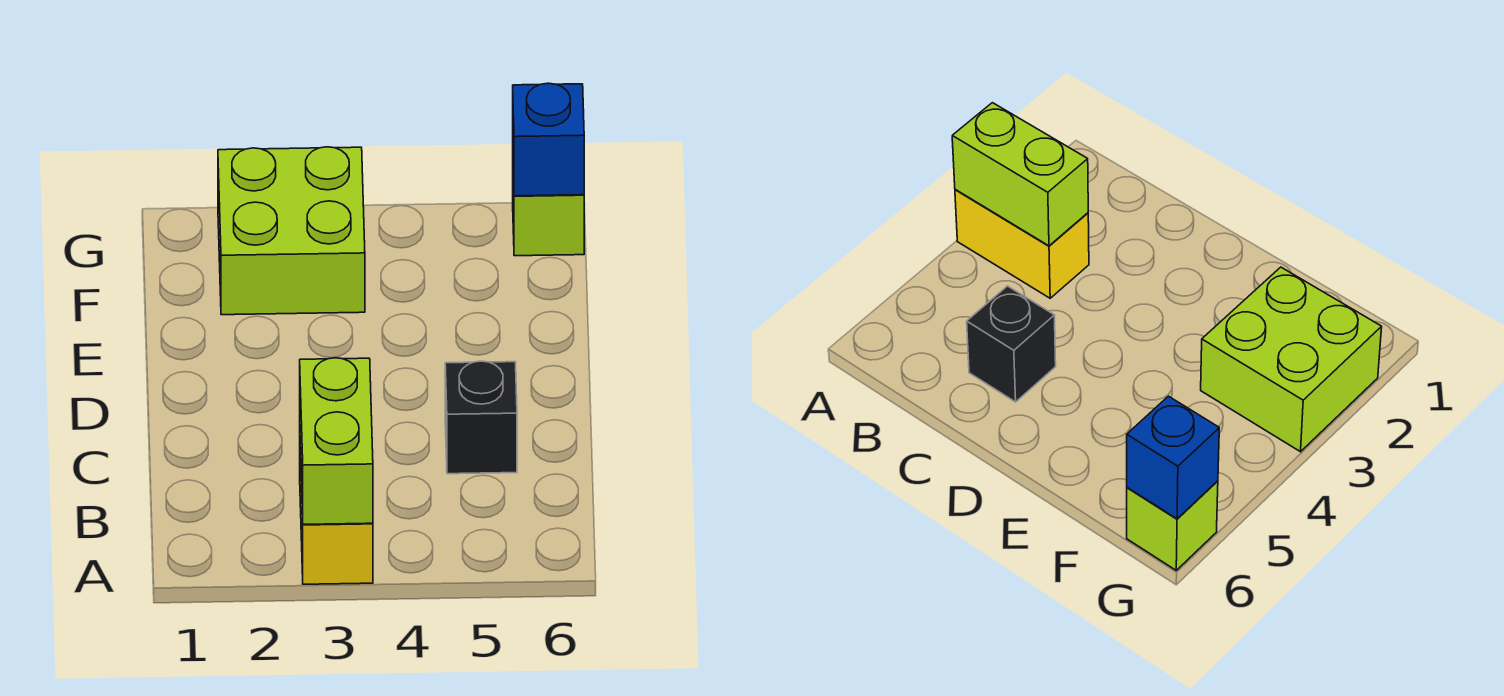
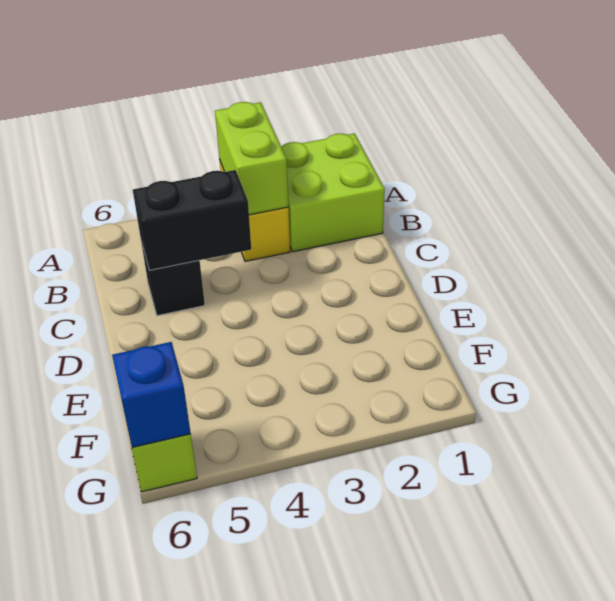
none -> black brick C4:C5 level 2
lime brick F2:G3 level 1 -> lime brick A1:B2 level 1

